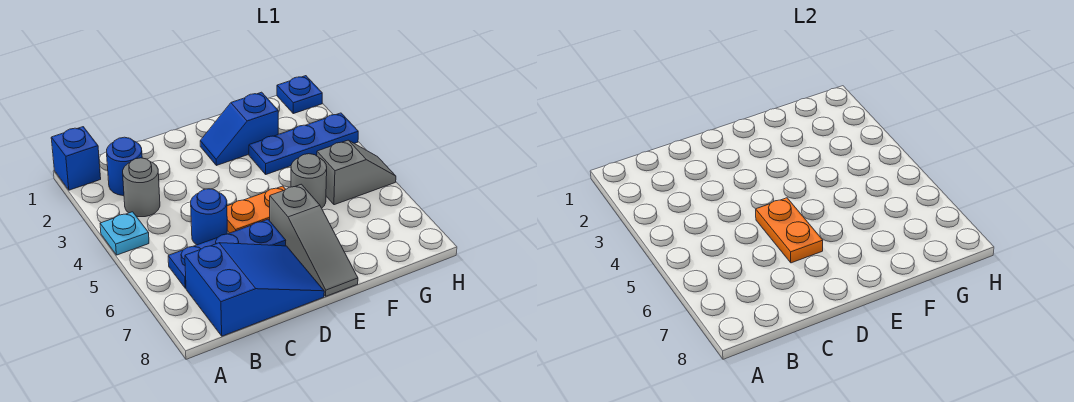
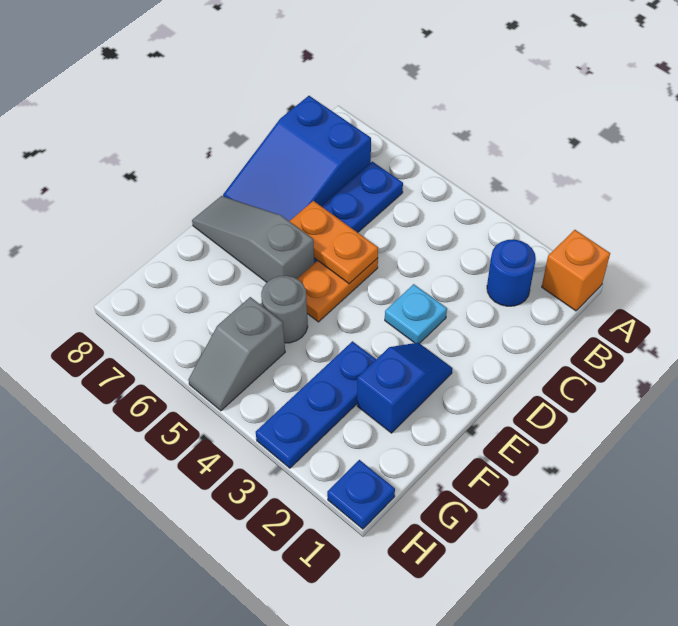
blue brick A1 level 1 -> orange brick A1 level 1
cyan plate A4 level 1 -> cyan plate D3 level 1
grey round brick B3 level 1 -> none
blue round brick C5 level 1 -> none

